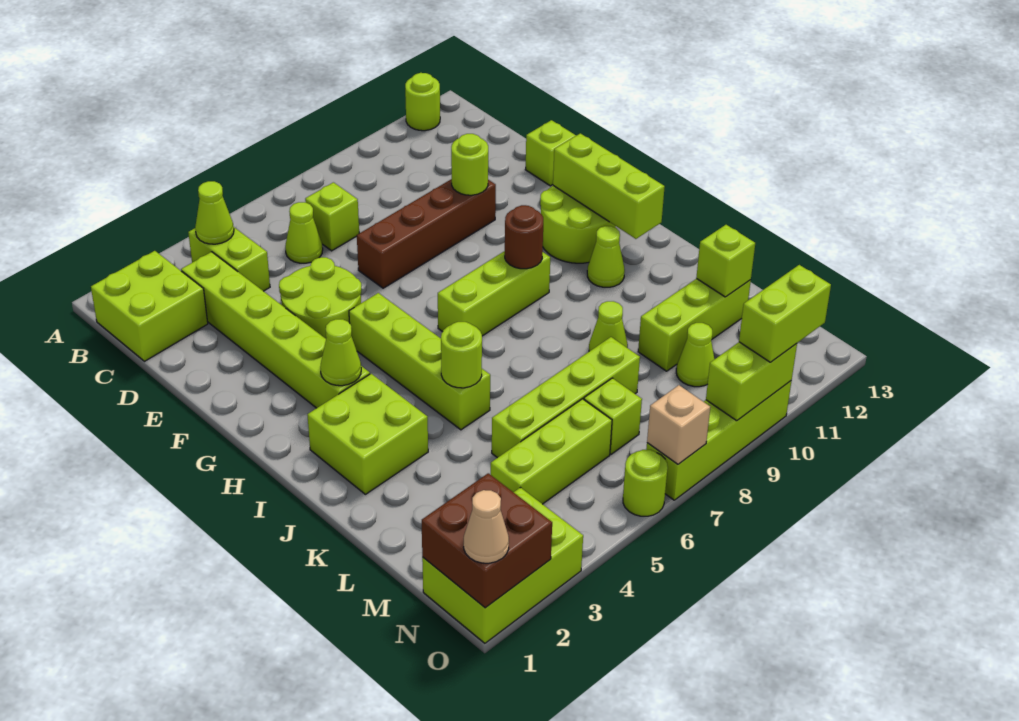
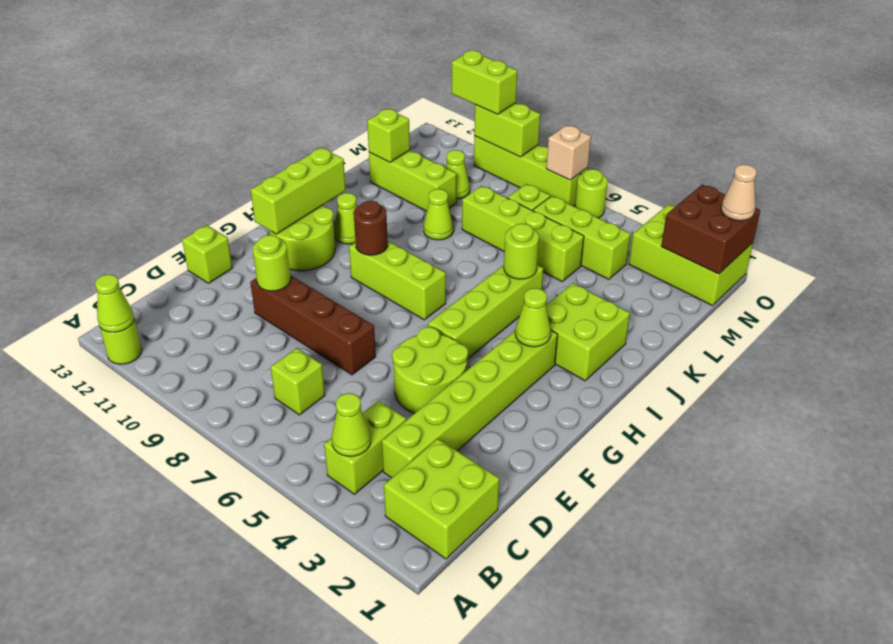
lime cone C6 level 1 -> lime cone A12 level 2

